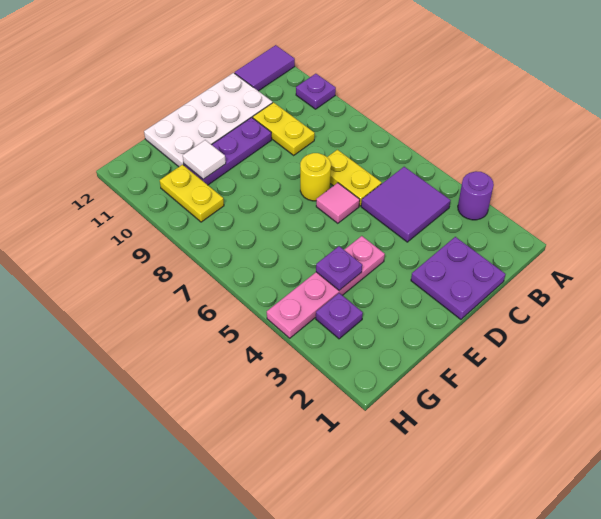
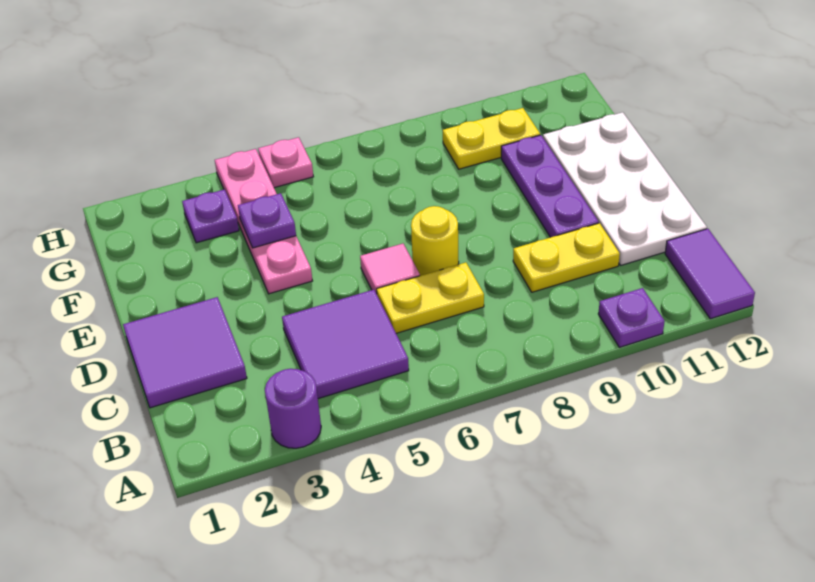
purple plate C1:D2 level 1 -> purple tile C1:D2 level 1
white tile F10 level 2 -> none
none -> pink plate H5 level 1

